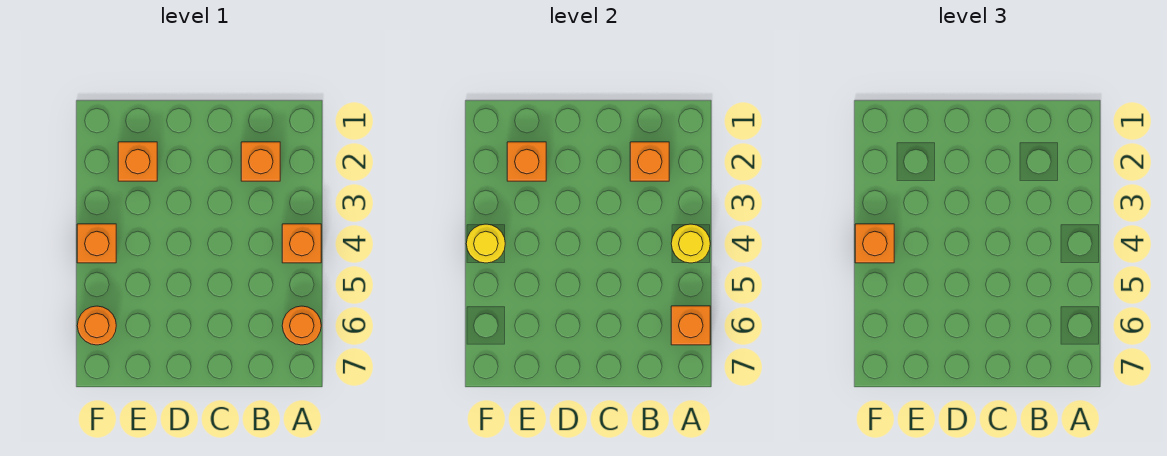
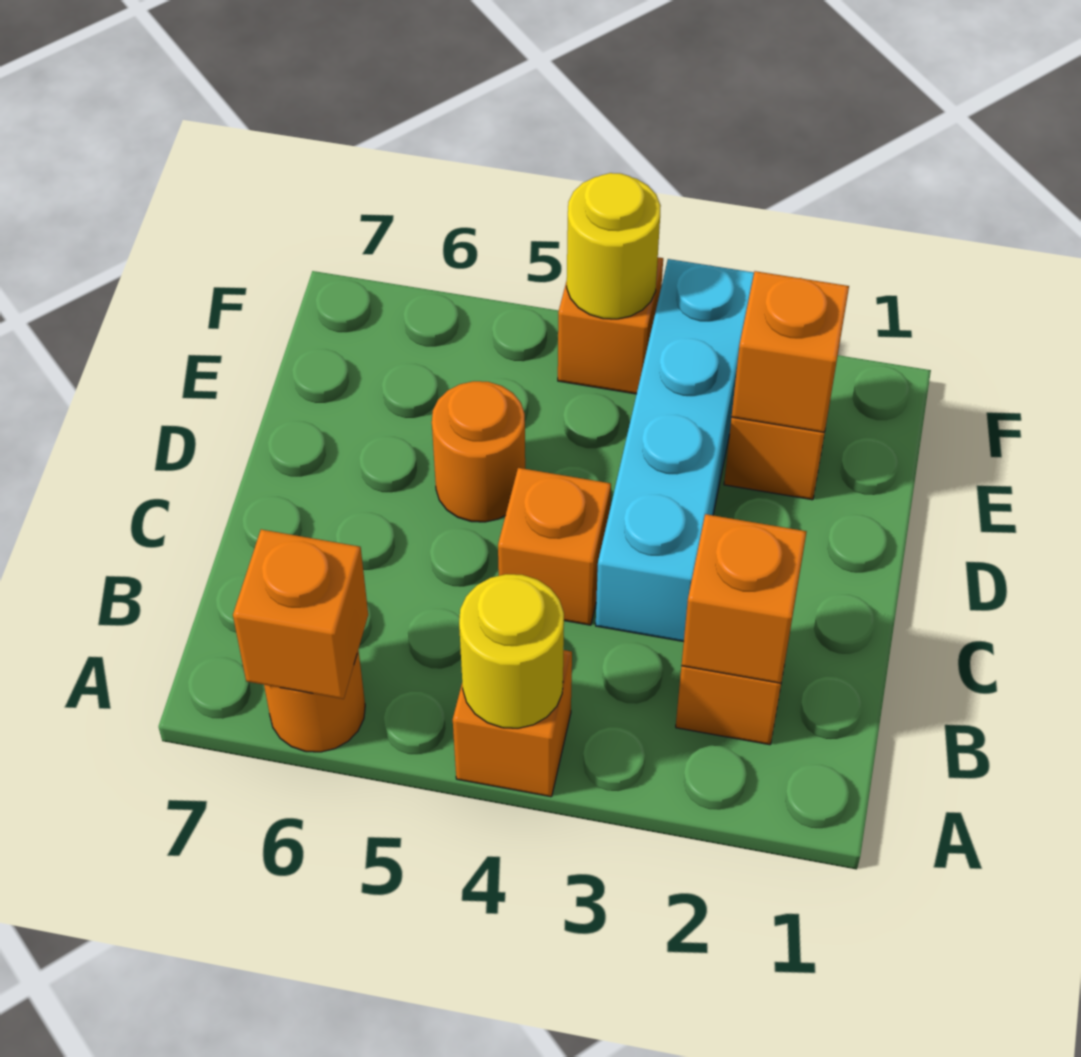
none -> cyan brick C3:F3 level 1
orange brick F4 level 3 -> orange brick C4 level 1
orange round brick F6 level 1 -> orange round brick D5 level 1

